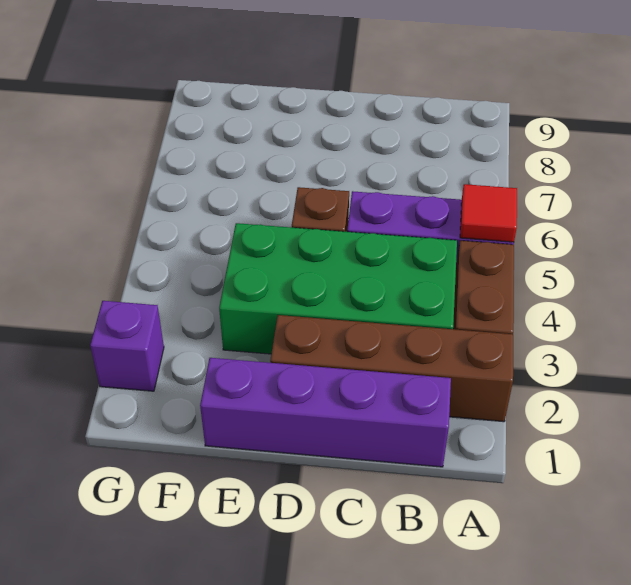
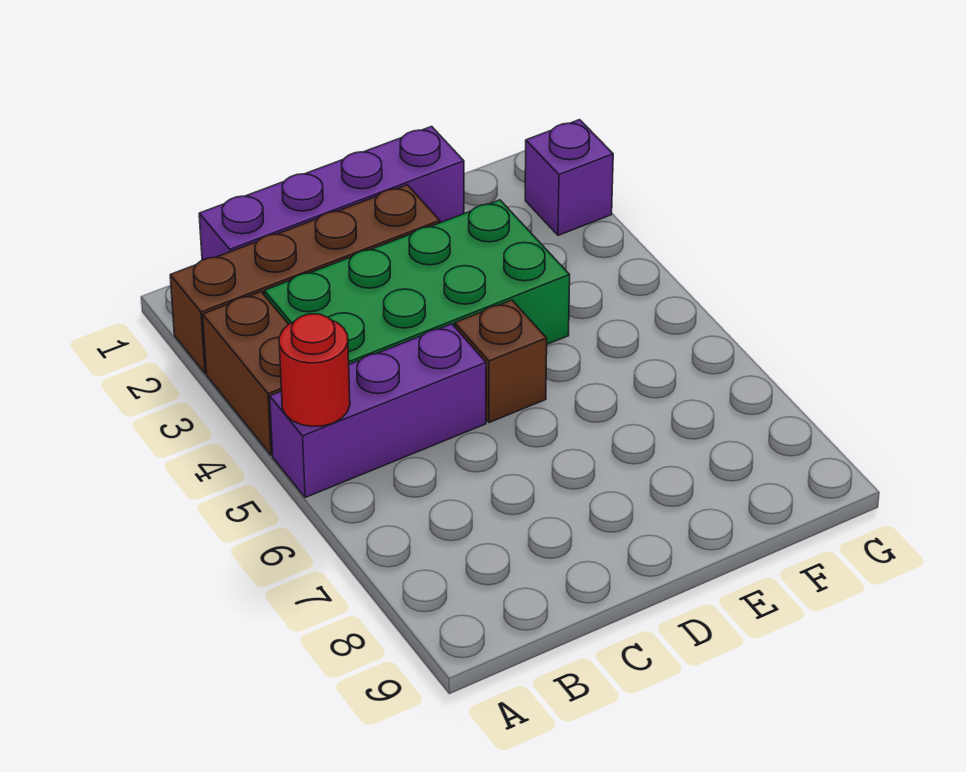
red tile A5 level 2 -> red round brick A5 level 2

